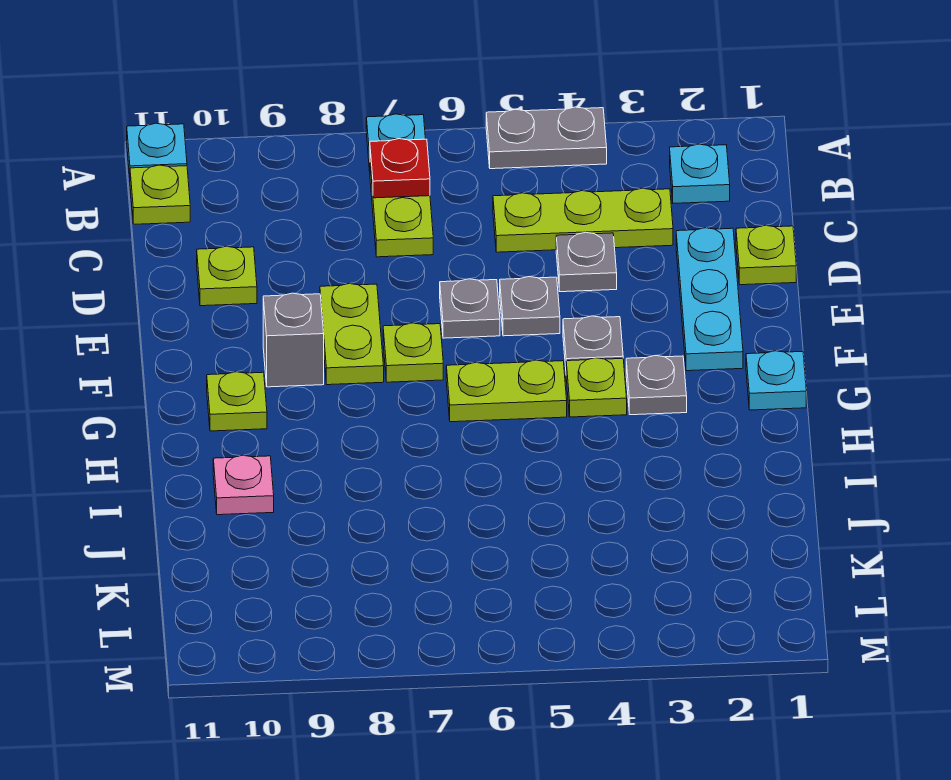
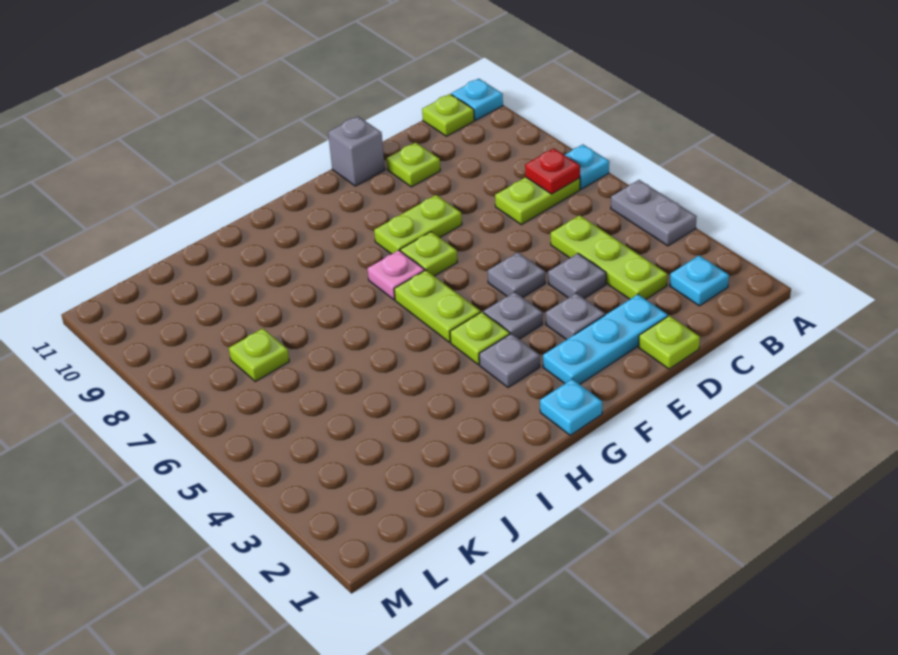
grey plate E6 level 1 -> grey plate E3 level 1
grey brick F9 level 1 -> grey brick E11 level 1
lime plate G10 level 1 -> lime plate K7 level 1
pink plate I10 level 1 -> pink plate G7 level 1

